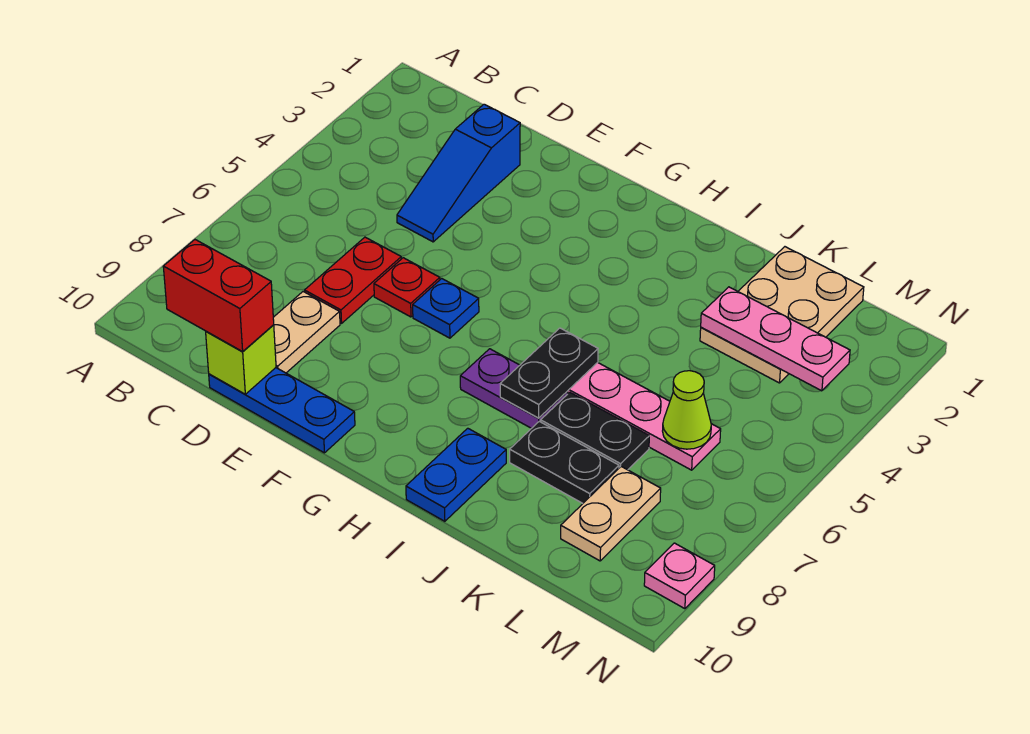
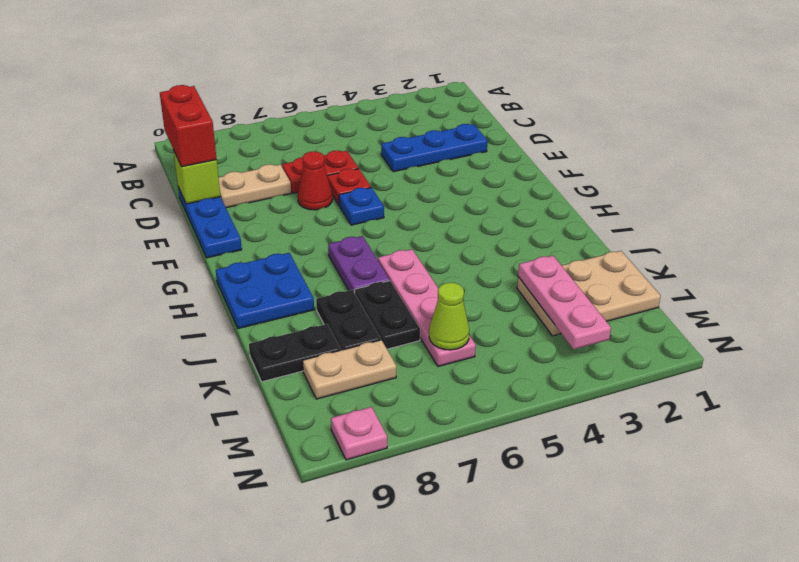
blue slope D2:D4 level 1 top 2 -> blue plate D2:D4 level 1
none -> red cone E7 level 1
black plate I6:I7 level 2 -> black plate K9:K10 level 1
blue plate I9:I10 level 1 -> blue plate H9:I10 level 1

